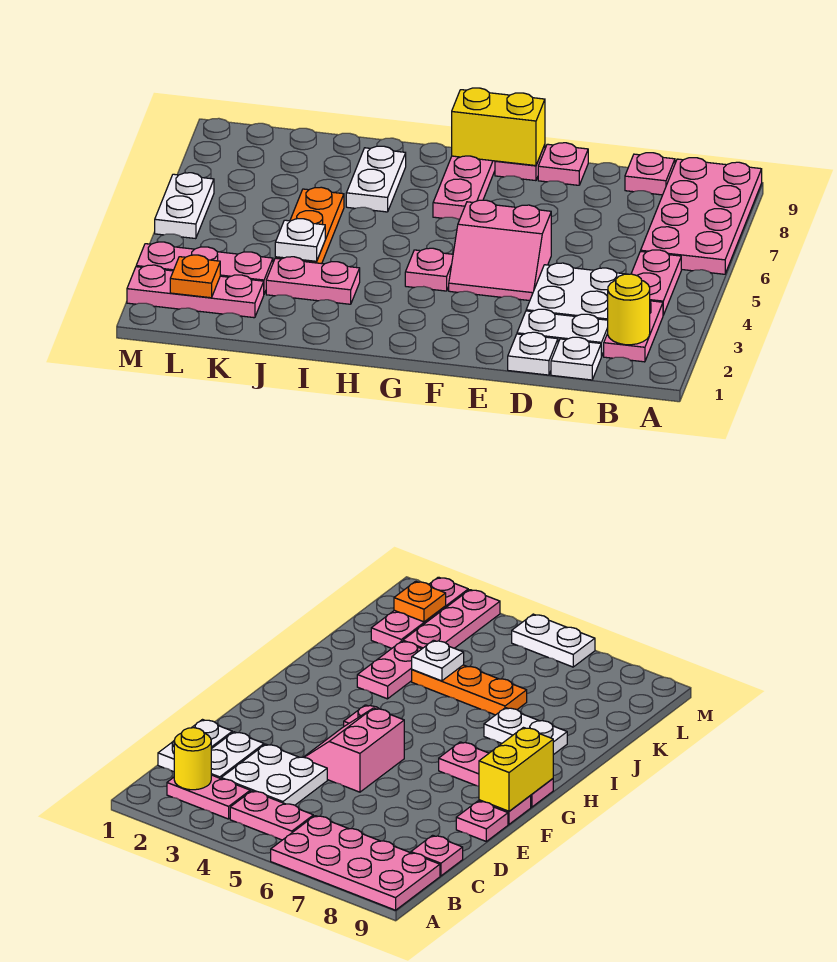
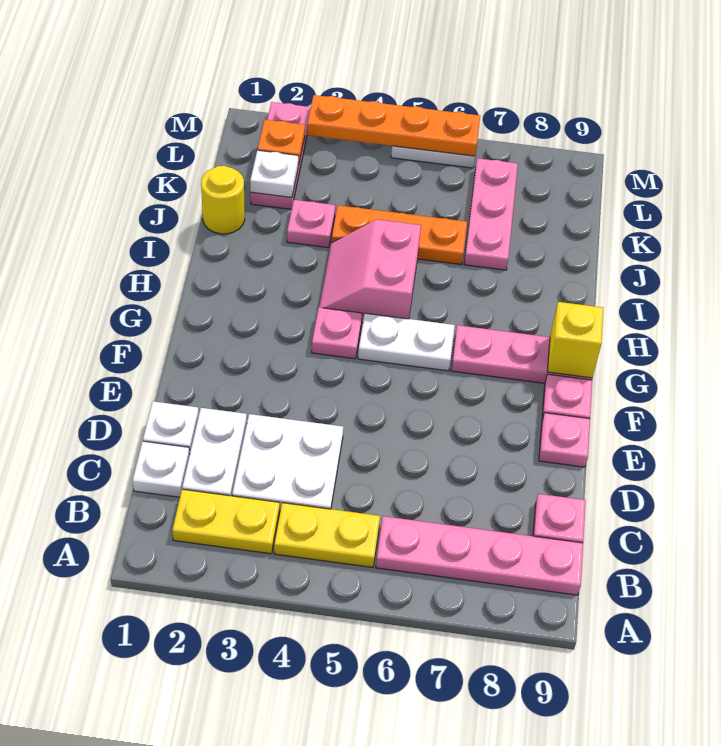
pink plate A6:B9 level 1 -> pink plate B6:B9 level 1
pink plate B2:B3 level 1 -> yellow plate B2:B3 level 1
yellow round brick B2 level 2 -> yellow round brick J1 level 1
pink plate B4:B5 level 1 -> yellow plate B4:B5 level 1
pink slope E4:F5 level 1 top 5 -> pink slope H4:I5 level 1 top 5
yellow brick F9:G9 level 2 -> yellow brick G9 level 2
pink plate I3:J3 level 1 -> pink plate J3 level 1
white plate I7:I8 level 1 -> white plate G5:G6 level 1
white plate J4 level 2 -> white plate K2 level 2
pink plate K3:M3 level 1 -> pink plate J7:L7 level 1
none -> orange plate M3:M6 level 2

